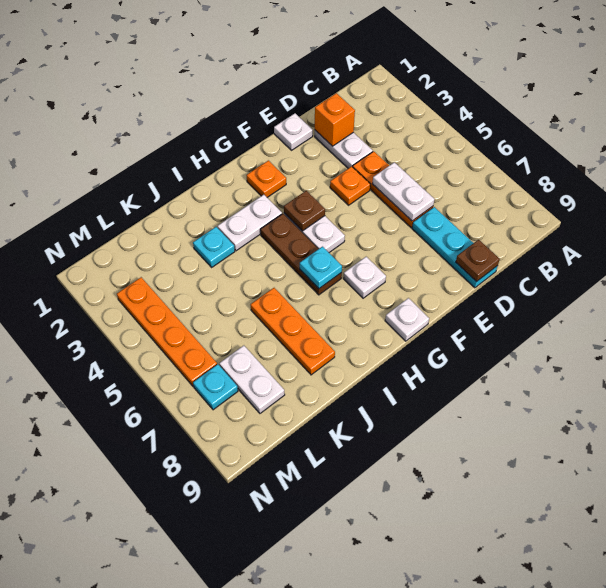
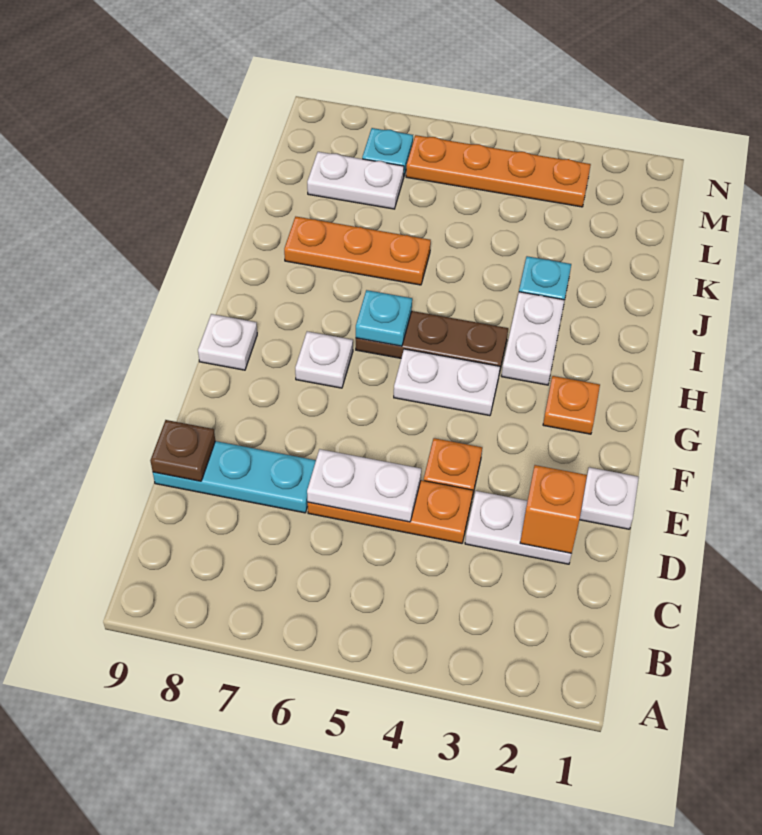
brown plate G4 level 2 -> none

